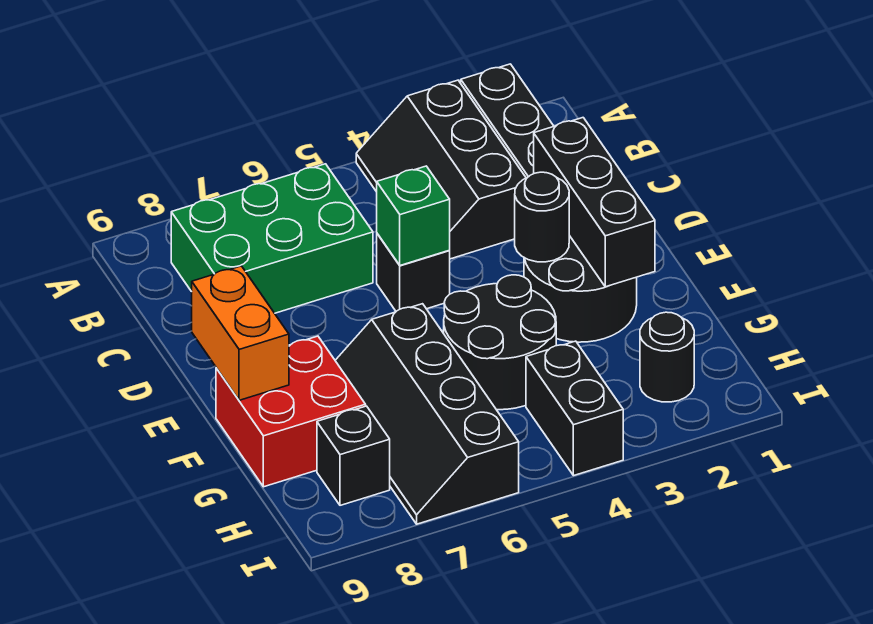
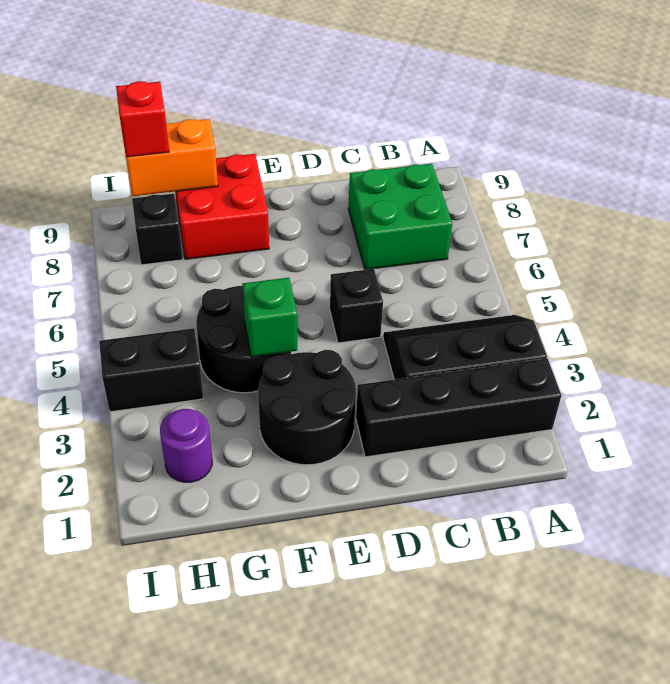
green brick B6:C8 level 1 -> green brick B7:C8 level 1
black brick D2:F2 level 2 -> none
green brick D5 level 2 -> green brick F4 level 2
black round brick E3 level 2 -> none
orange brick E9:F9 level 2 -> orange brick G9:H9 level 2
black slope F6:I7 level 1 top 6 -> none
black round brick H2 level 1 -> purple round brick H2 level 1
none -> red brick H9 level 3

